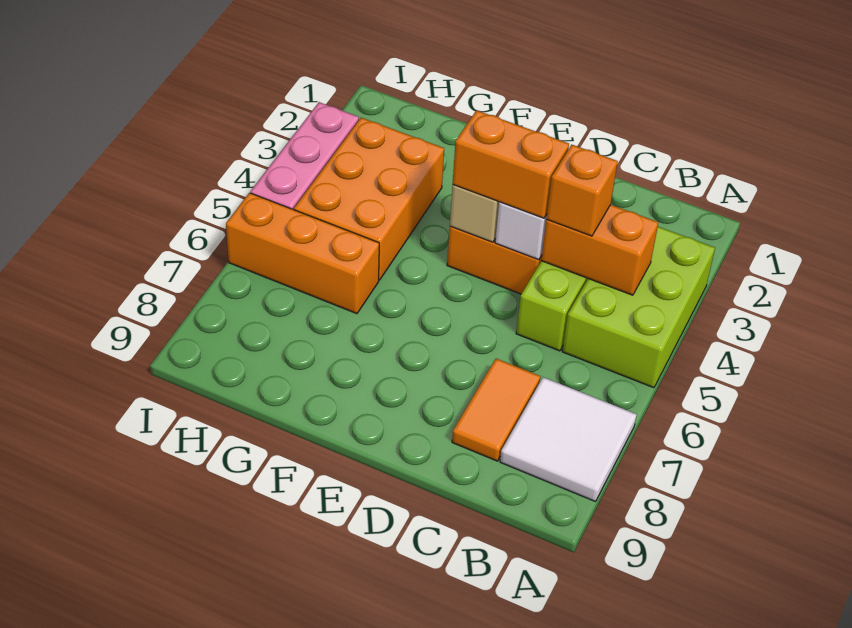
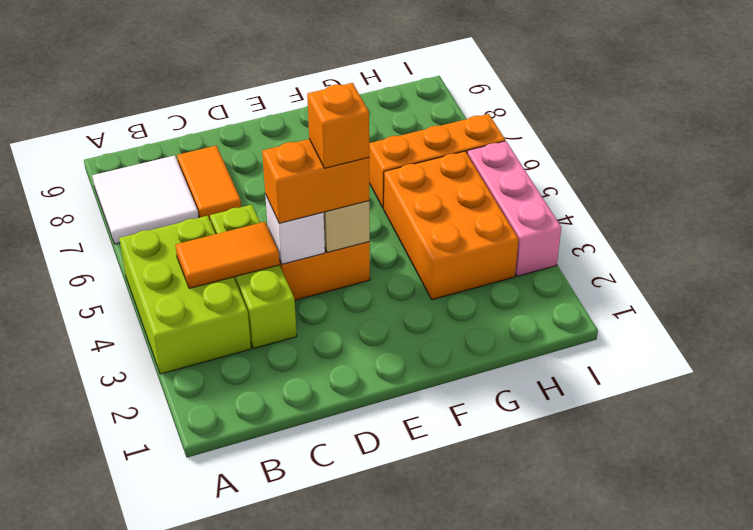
orange brick B4:C4 level 2 -> orange tile B4:C4 level 2
orange brick C4 level 3 -> orange brick E4 level 4

